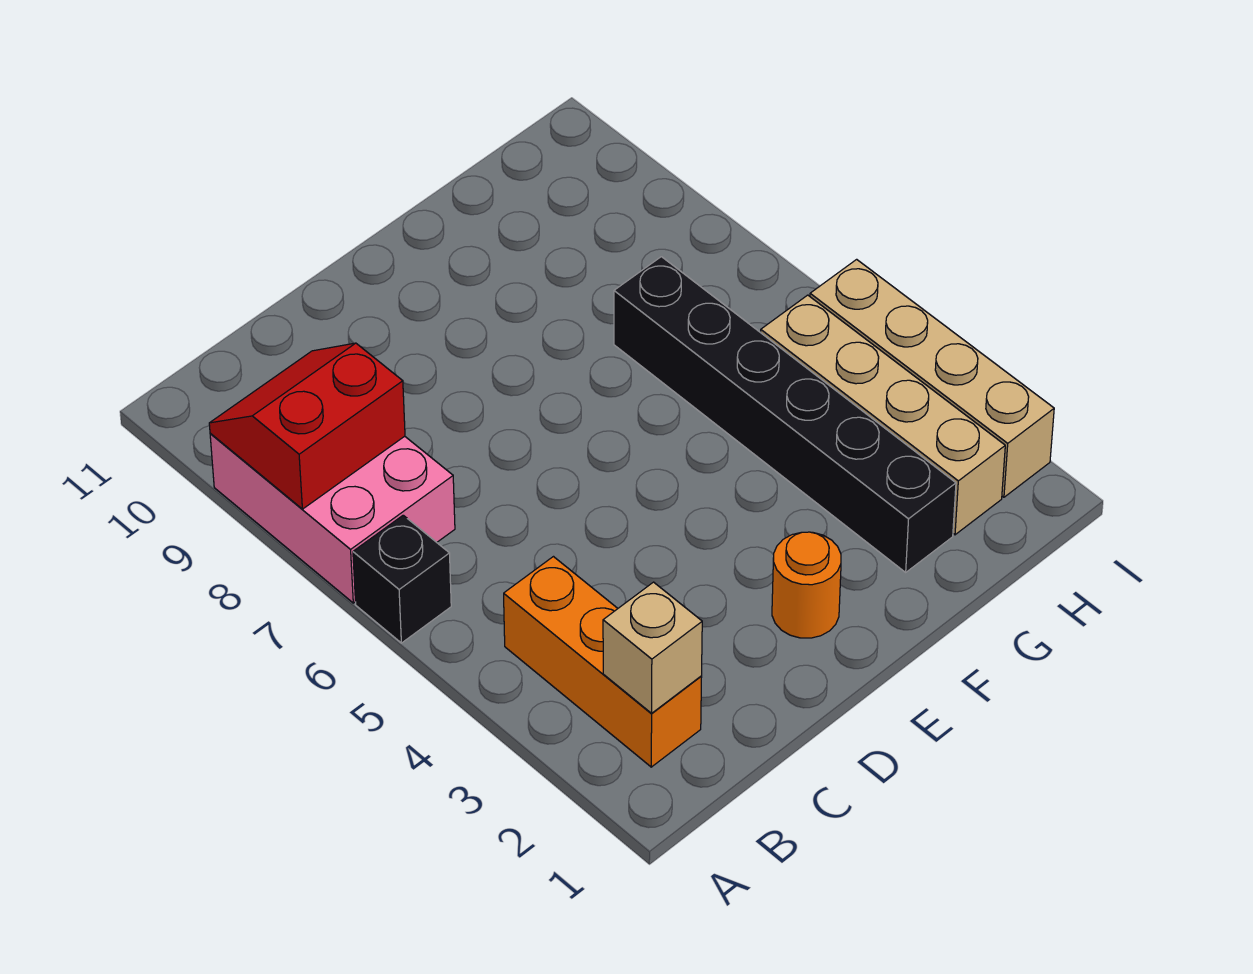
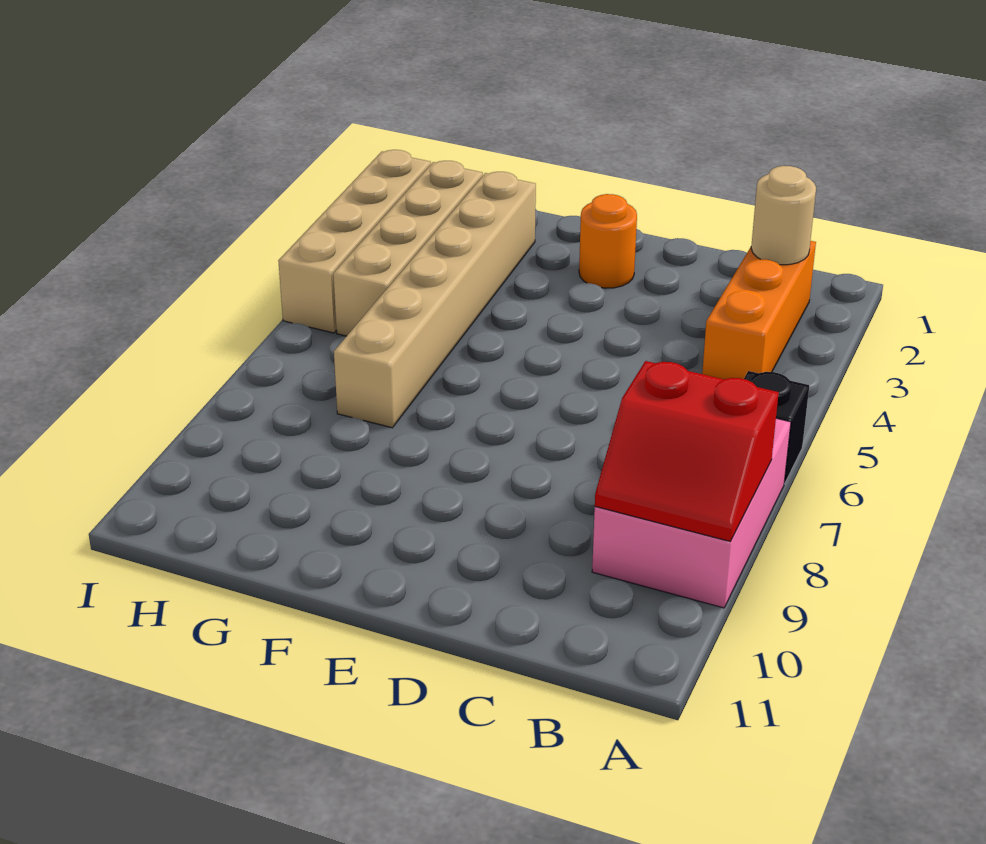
tan brick B2 level 2 -> tan round brick B2 level 2
black brick G2:G7 level 1 -> tan brick G2:G7 level 1

